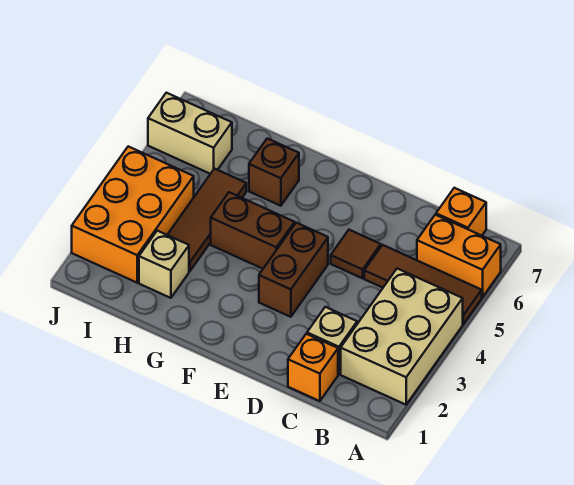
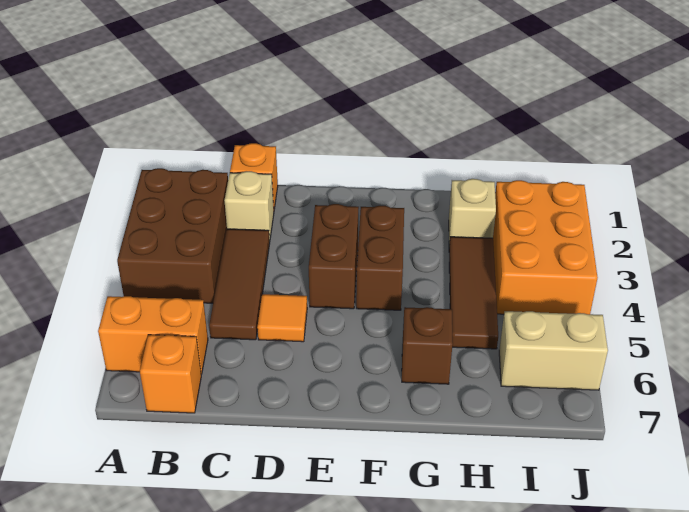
tan brick A2:B4 level 1 -> brown brick A2:B4 level 1
brown tile A5:C5 level 1 -> brown tile C3:C5 level 1
brown tile D5 level 1 -> orange tile D5 level 1
brown brick F4:G4 level 1 -> brown brick F3:F4 level 1

